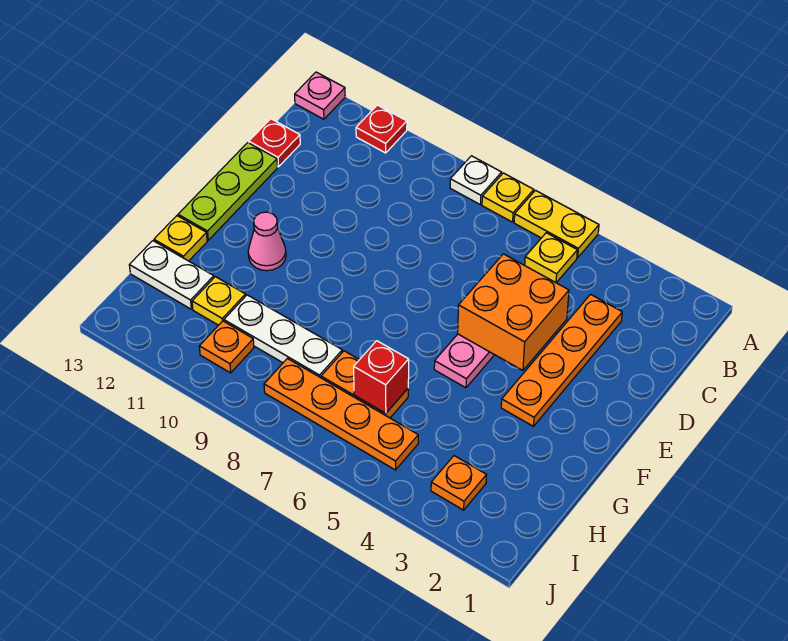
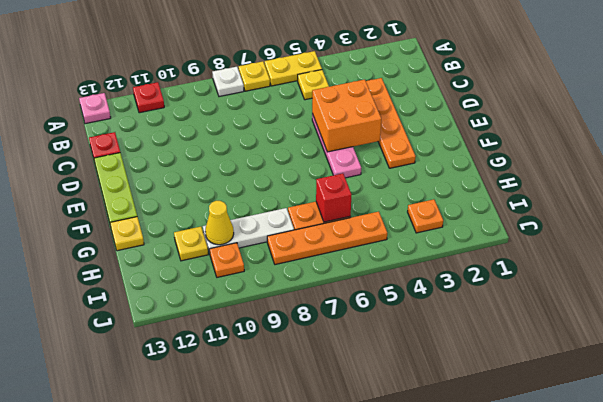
pink cone F11 level 1 -> none
none -> yellow cone H10 level 2
white plate H12:H13 level 1 -> none

